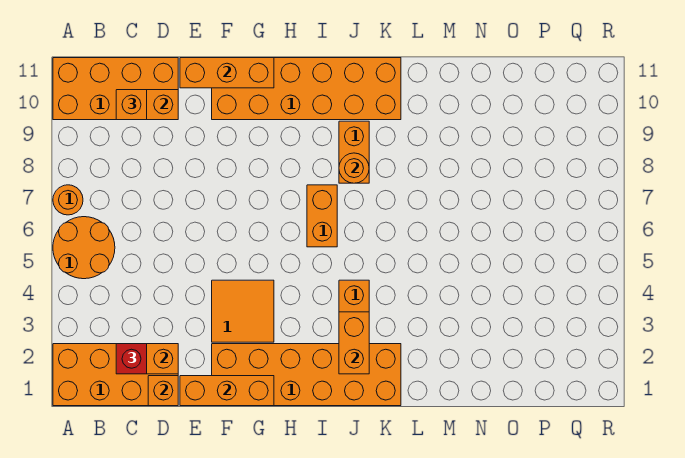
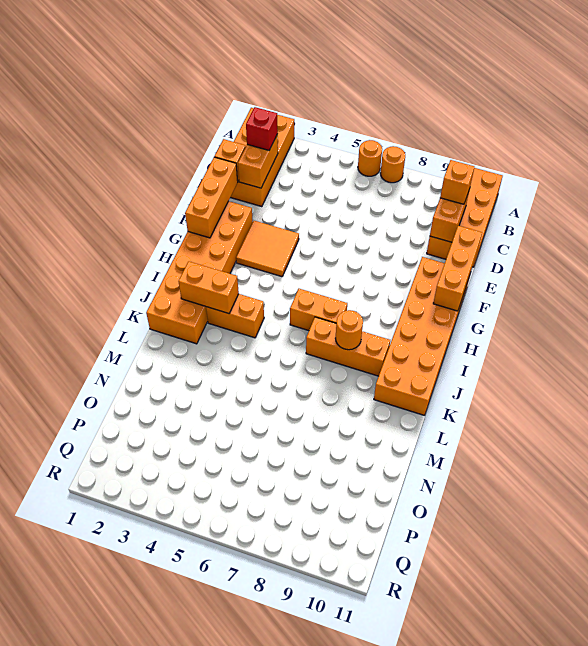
orange round brick A5:B6 level 1 -> orange round brick A6 level 1
orange brick J8:J9 level 1 -> orange brick J7:J9 level 1

